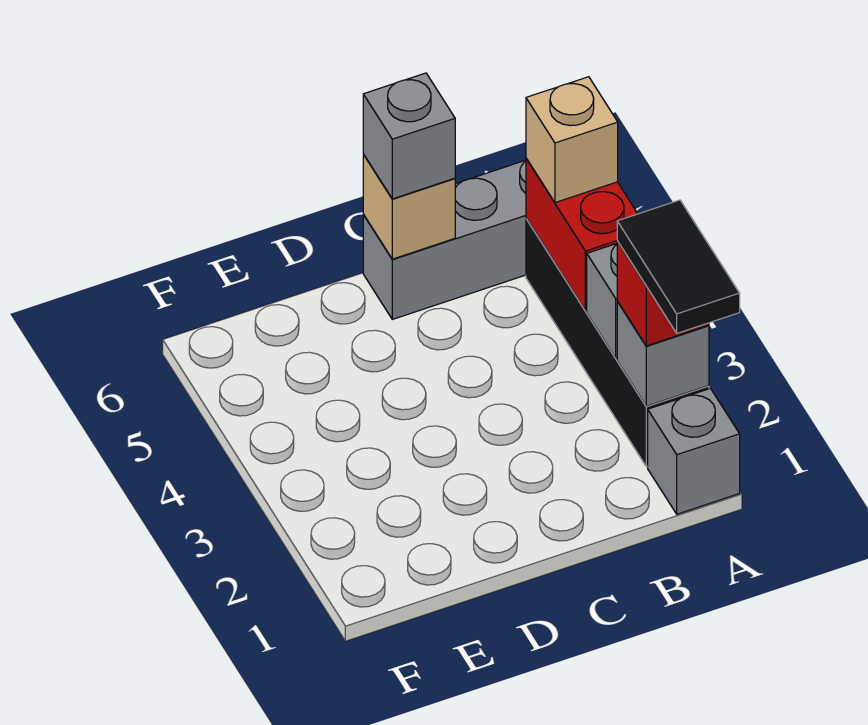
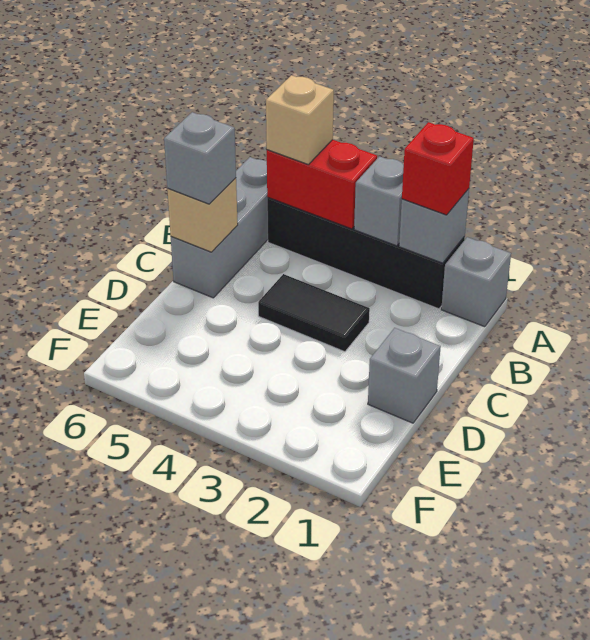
black tile A1:A2 level 4 -> black tile C3:C4 level 1
none -> grey brick D1 level 1

